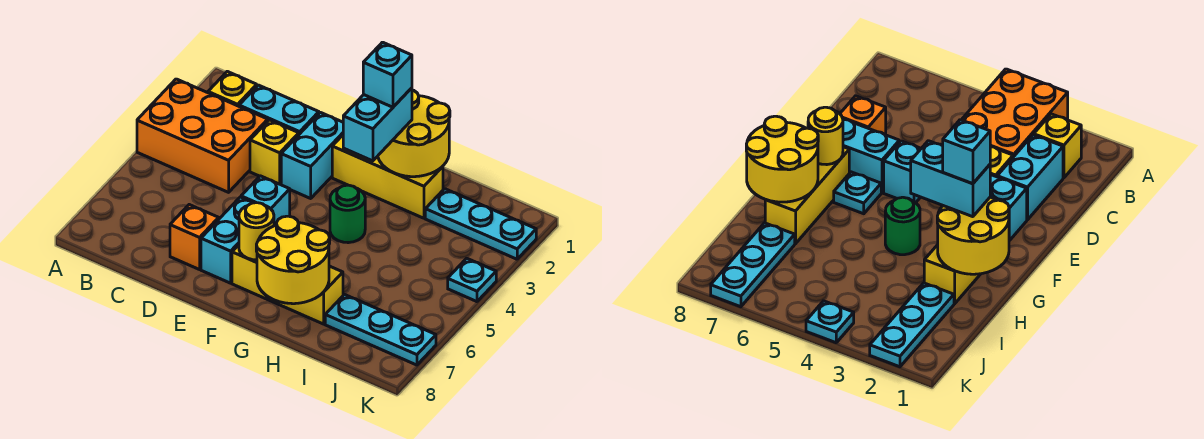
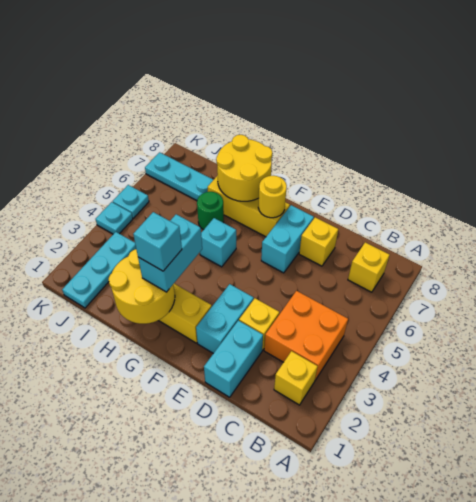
orange brick A3:C4 level 1 -> orange brick B3:C4 level 1
none -> yellow brick B7 level 1
cyan brick C2:D2 level 1 -> cyan brick D1:D2 level 1
orange brick D7 level 1 -> yellow brick D7 level 1
cyan brick E5 level 1 -> cyan brick G5 level 1
cyan plate F6 level 1 -> cyan plate K5 level 1
green round brick G4 level 1 -> green round brick H6 level 1
cyan plate I2:K2 level 1 -> cyan plate J1:J3 level 1

